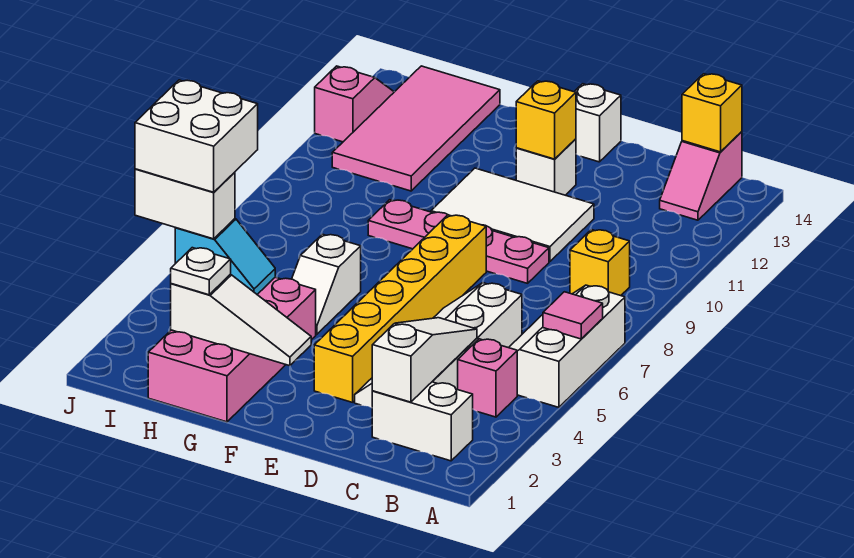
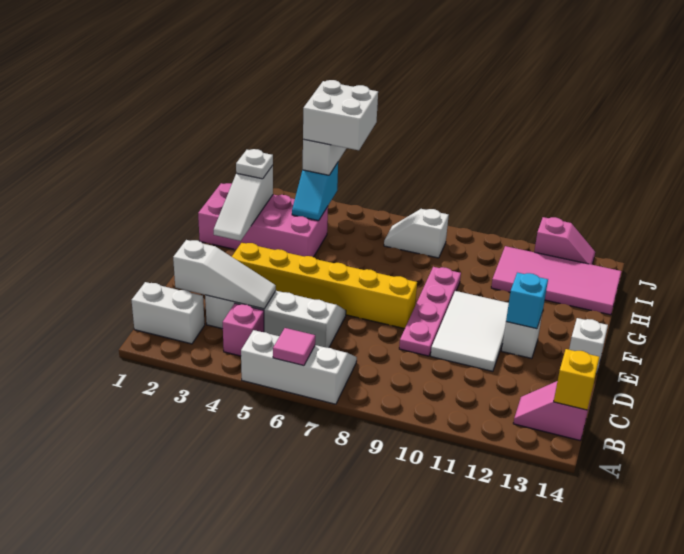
white brick B2:C2 level 1 -> white brick B1:B2 level 1
yellow brick B9 level 1 -> none
yellow brick E12 level 2 -> cyan brick E12 level 2
white slope G5:G6 level 1 top 6 -> white slope I7:I8 level 1 top 8

